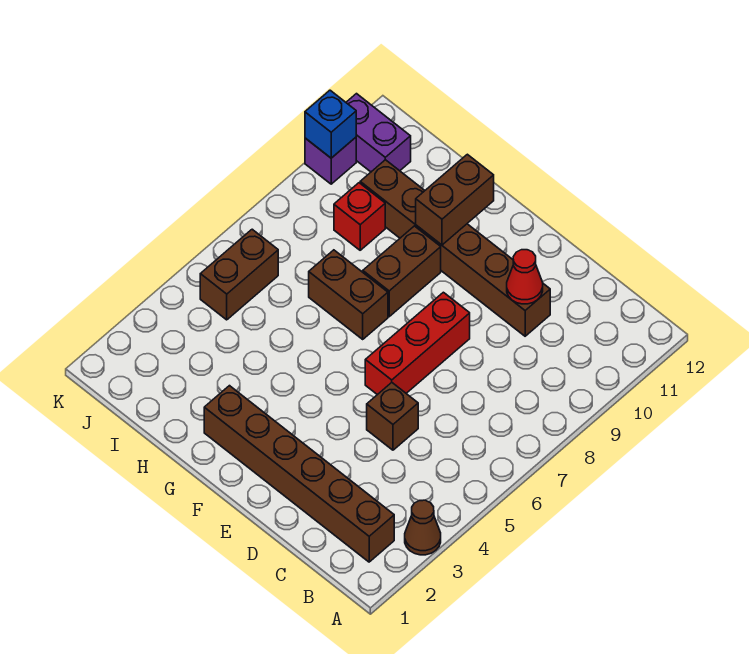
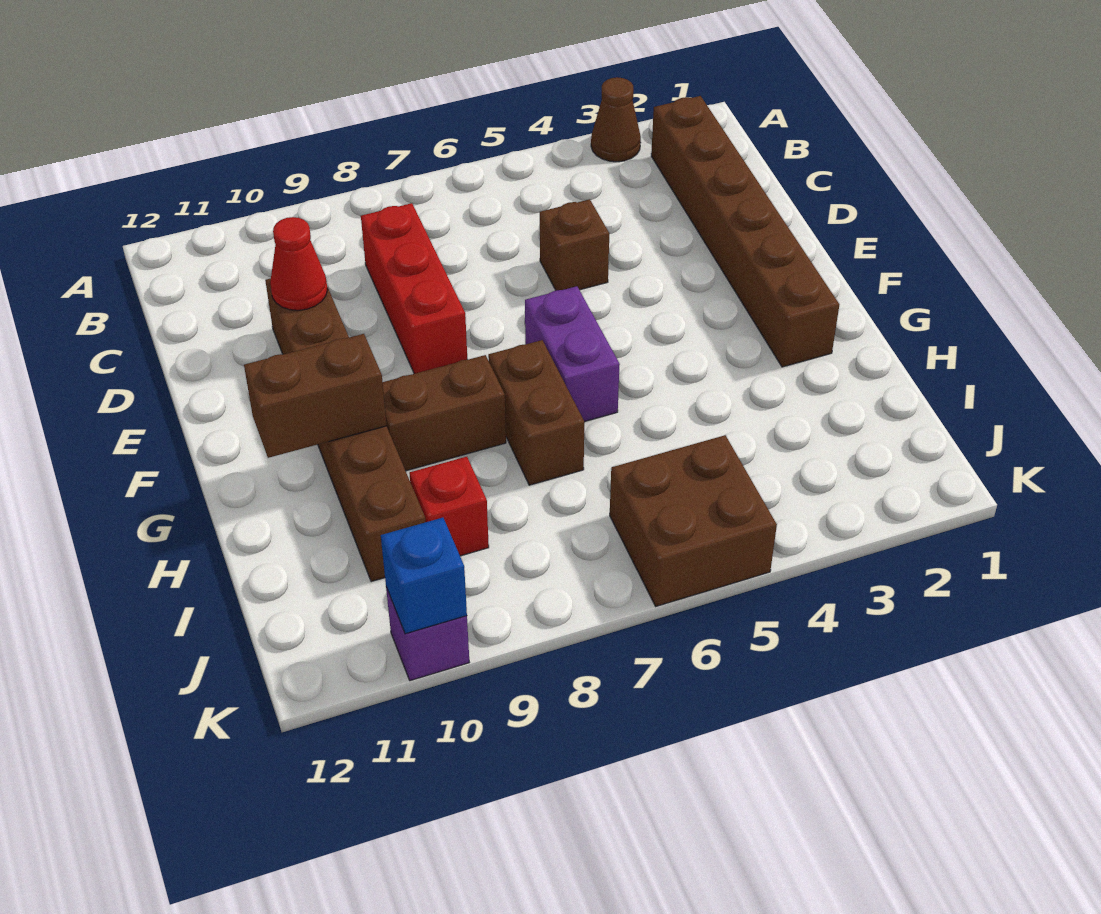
red brick E6:E8 level 1 -> red brick C8:E8 level 1
brown brick J5:J6 level 1 -> brown brick J5:K6 level 1
purple brick J11:K11 level 1 -> purple brick F6:G6 level 1

